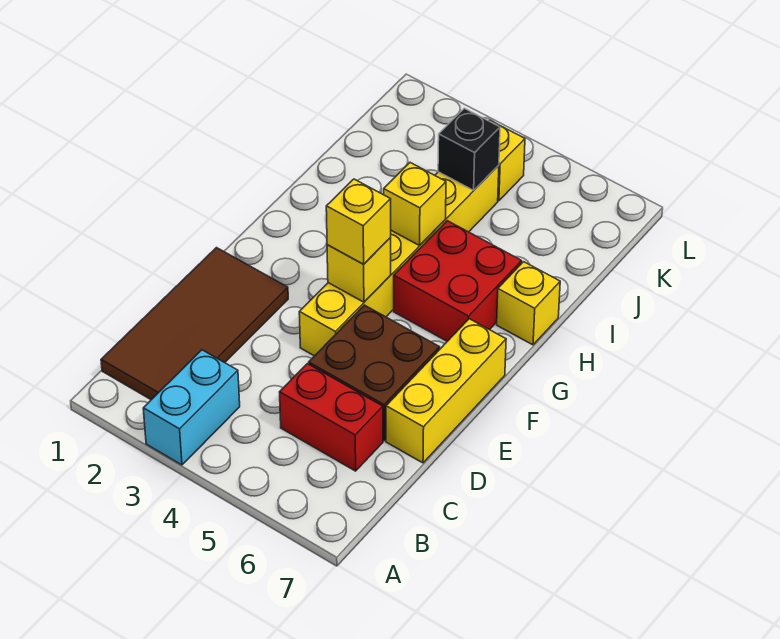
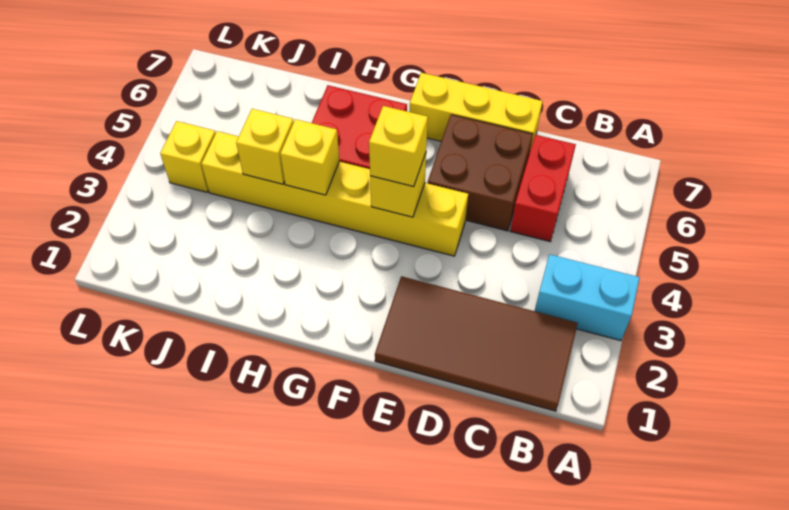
yellow brick H7 level 1 -> yellow brick I4 level 2
black brick J4 level 2 -> none

